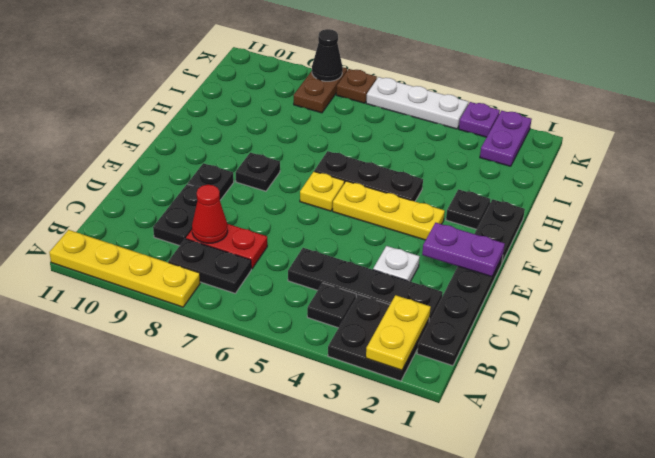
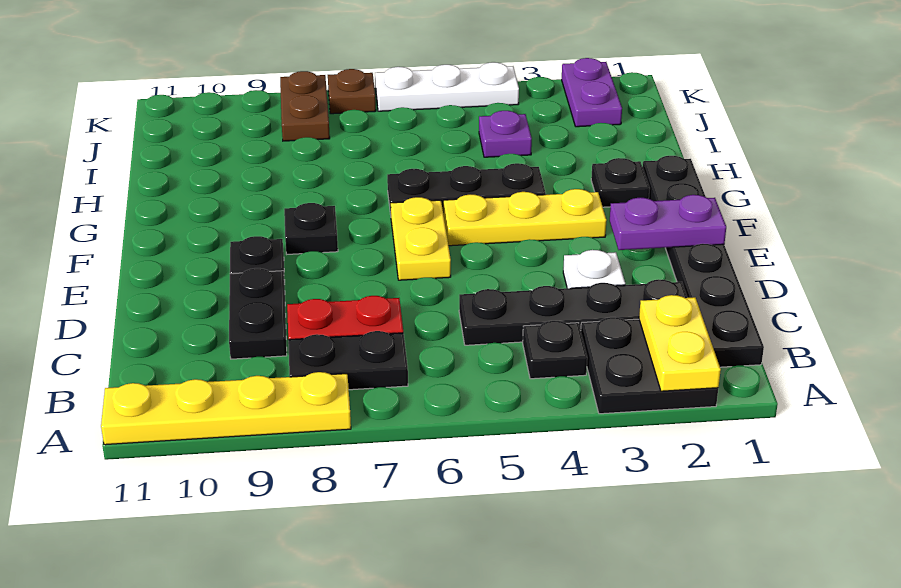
red cone C8 level 2 -> none
yellow plate F6 level 1 -> yellow plate E6:F6 level 1
purple plate K3 level 1 -> purple plate I4 level 1
black cone K8 level 2 -> none

